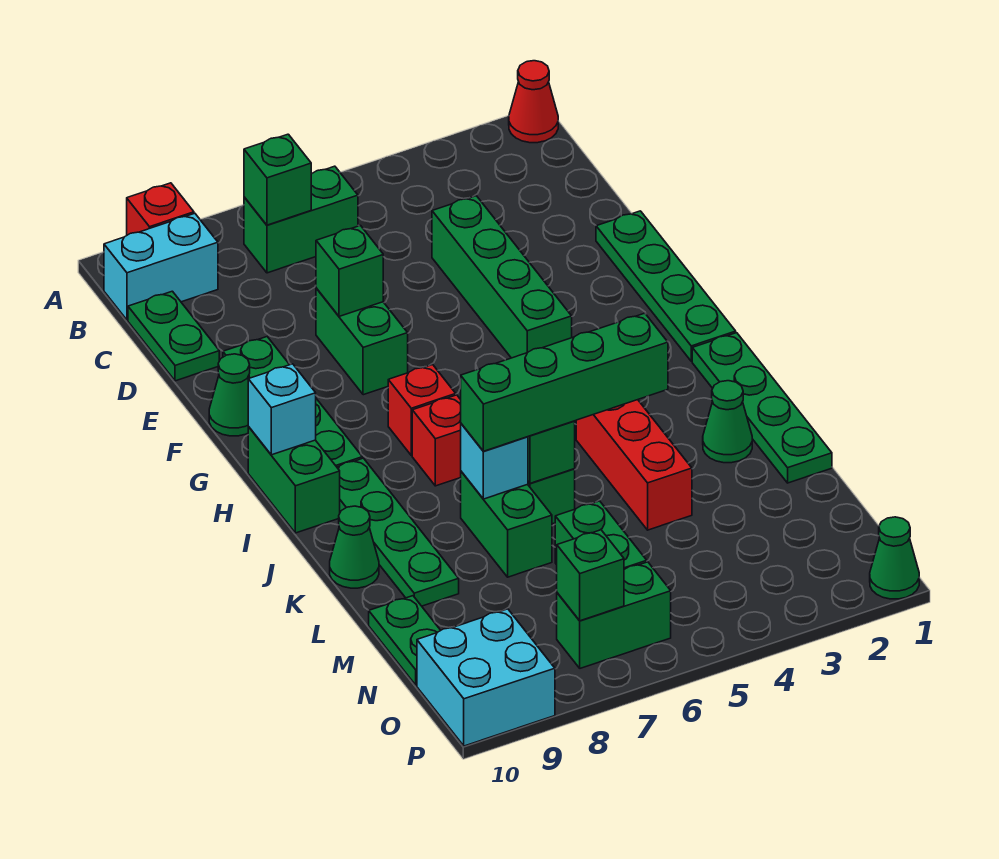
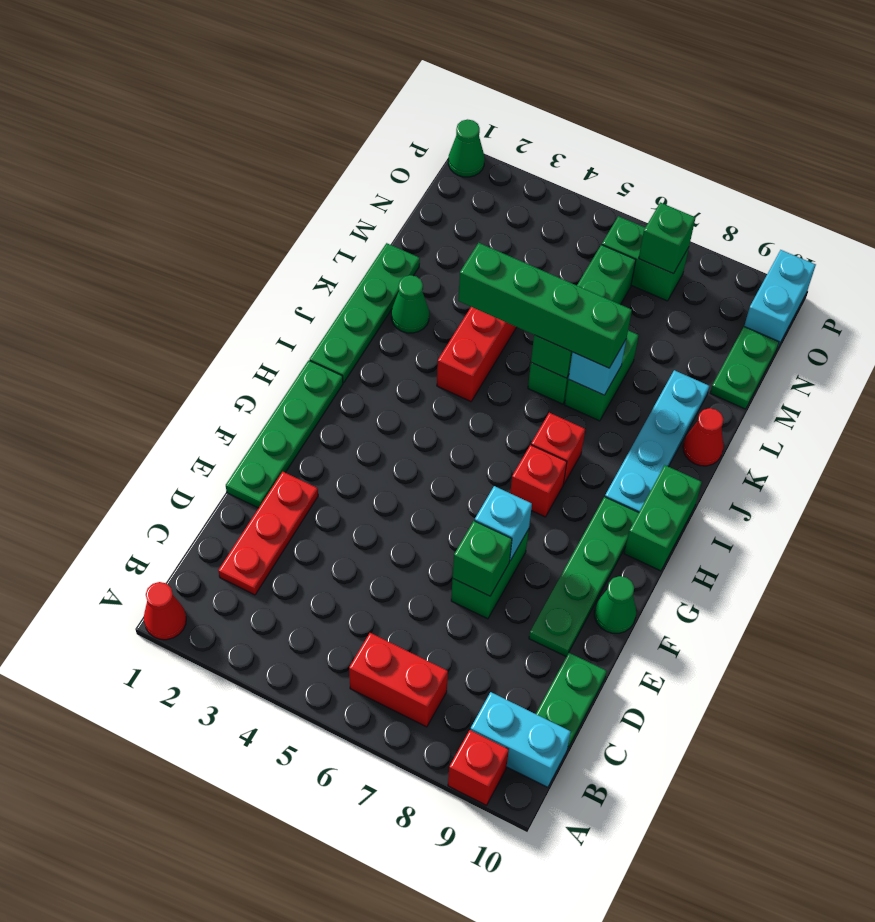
green brick B6:B7 level 1 -> red brick B6:B7 level 1
green brick B7 level 2 -> none
none -> red plate C2:E2 level 1
green brick D4:G4 level 1 -> none
cyan brick H10 level 2 -> cyan brick F7 level 2
green plate I9:L9 level 1 -> cyan plate I9:L9 level 1
green cone K10 level 1 -> red cone K10 level 1
cyan brick O9:P10 level 1 -> cyan brick O10:P10 level 1

